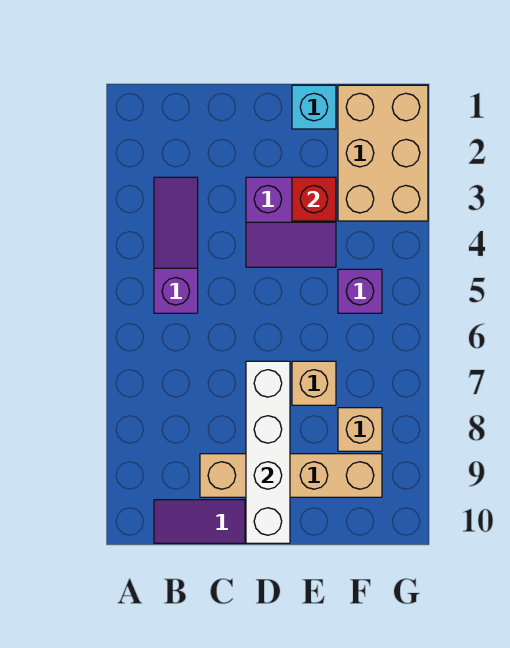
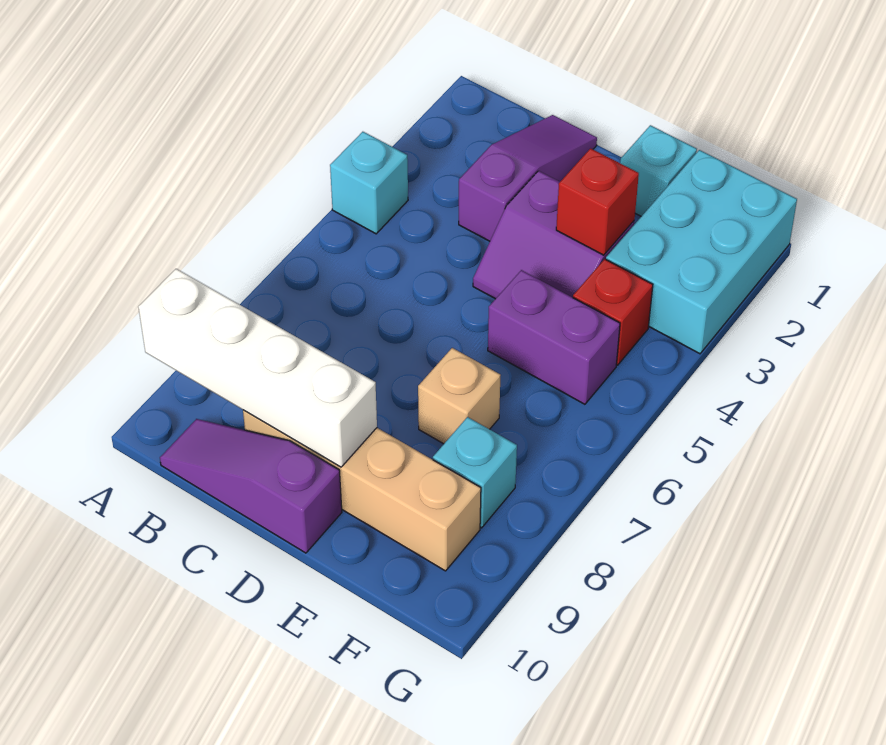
none -> cyan brick A4 level 1
purple slope B3:B5 level 1 top 5 -> purple slope C1:C3 level 1 top 3
white brick D7:D10 level 2 -> white brick A9:D9 level 2
tan brick F1:G3 level 1 -> cyan brick F1:G3 level 1
none -> red brick F4 level 1
purple brick F5 level 1 -> purple brick E5:F5 level 1
tan brick F8 level 1 -> cyan brick F8 level 1

